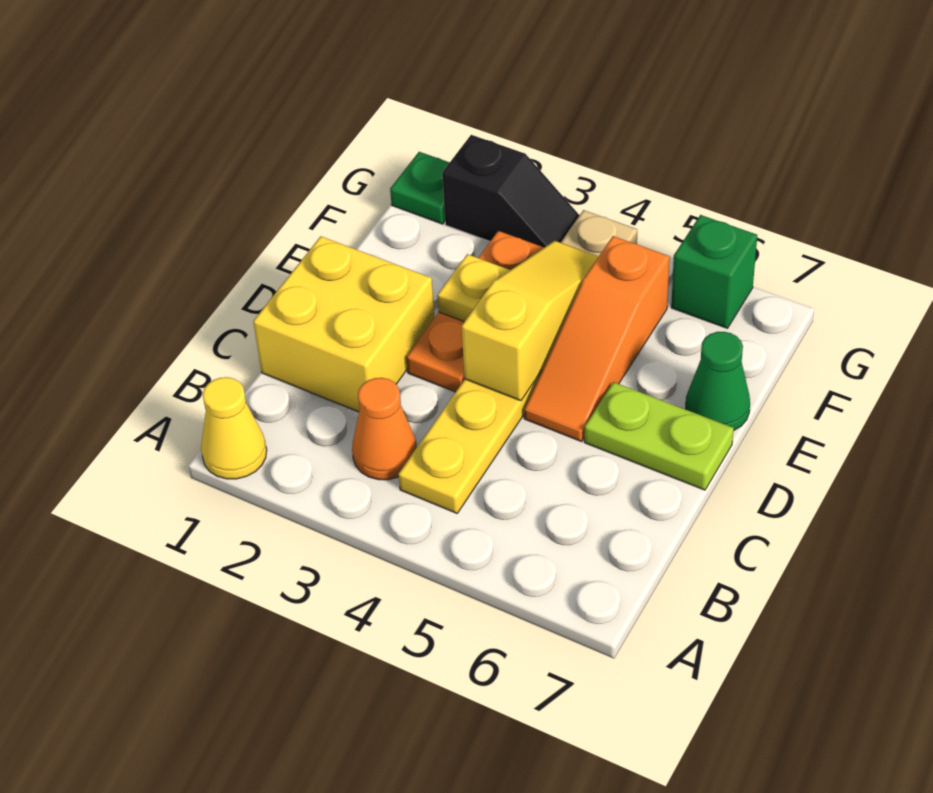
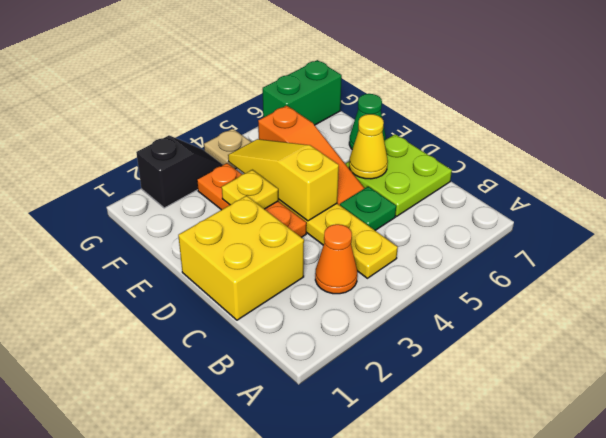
yellow cone A1 level 1 -> yellow cone D6 level 2
lime plate D6:D7 level 1 -> lime plate C6:D7 level 1
green plate G1 level 1 -> green plate C5 level 1
green brick G6 level 1 -> green brick G6:G7 level 1

